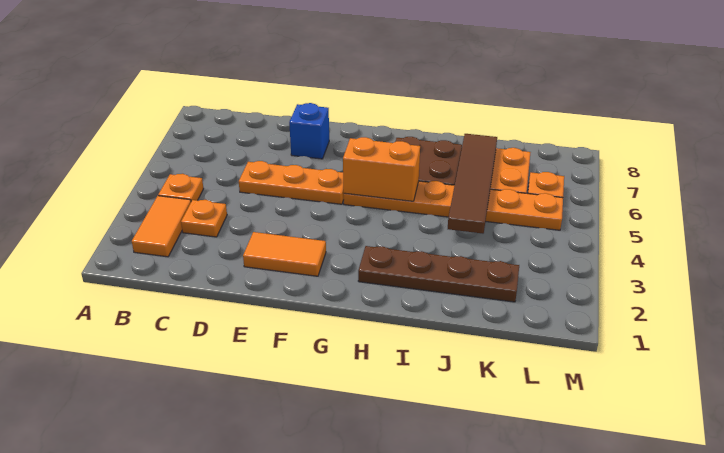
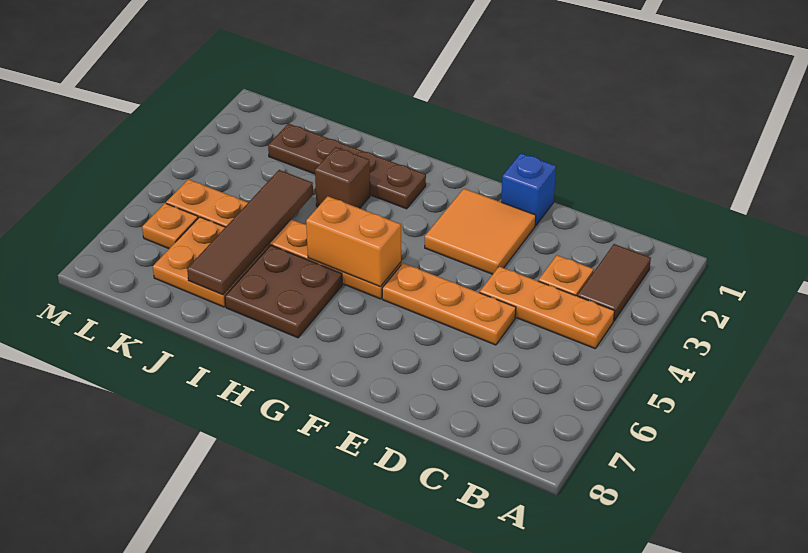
orange tile B2:B3 level 1 -> brown tile B2:B3 level 1
orange plate B4 level 1 -> orange plate B4:D4 level 1
orange tile E2:F2 level 1 -> orange tile E2:F3 level 1
blue brick E7 level 1 -> blue brick E1 level 1
none -> brown brick I3 level 1

